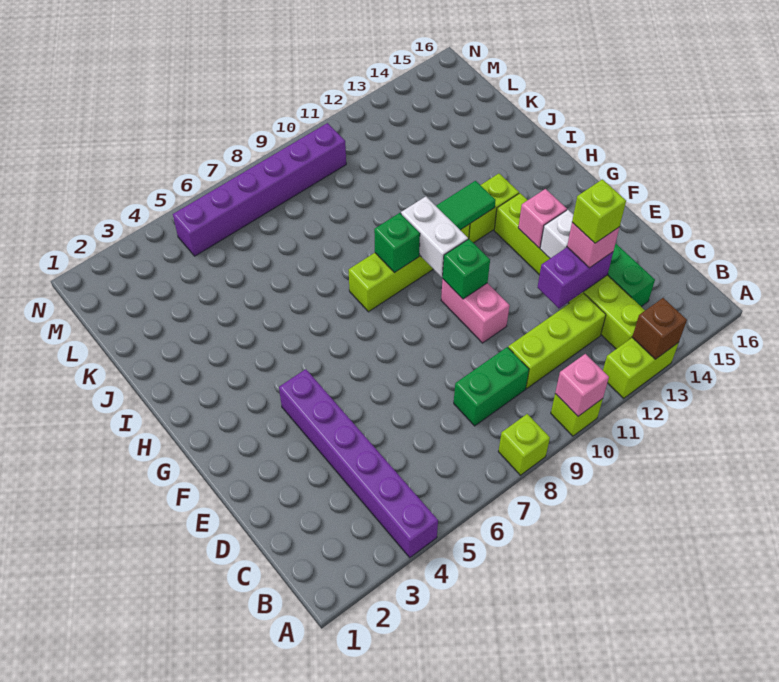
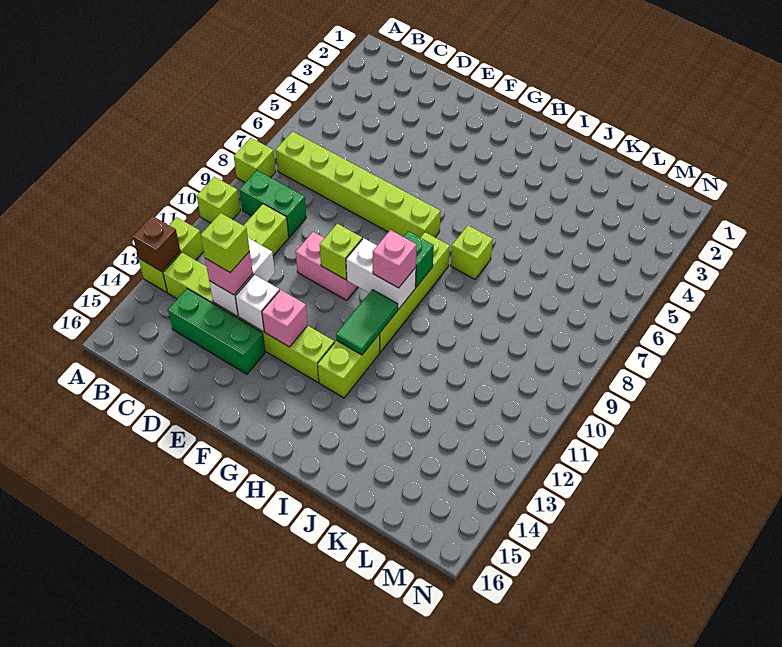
purple brick A4:F4 level 1 -> none
pink brick A10 level 2 -> pink brick H10 level 3
none -> lime brick B7:G7 level 1
green brick C8:C9 level 1 -> green brick B9:C9 level 1
purple brick D12:D13 level 2 -> white brick D12:D13 level 2
green brick F10 level 2 -> lime brick F10 level 2
none -> lime brick I7 level 1
purple brick M5:M10 level 1 -> none

